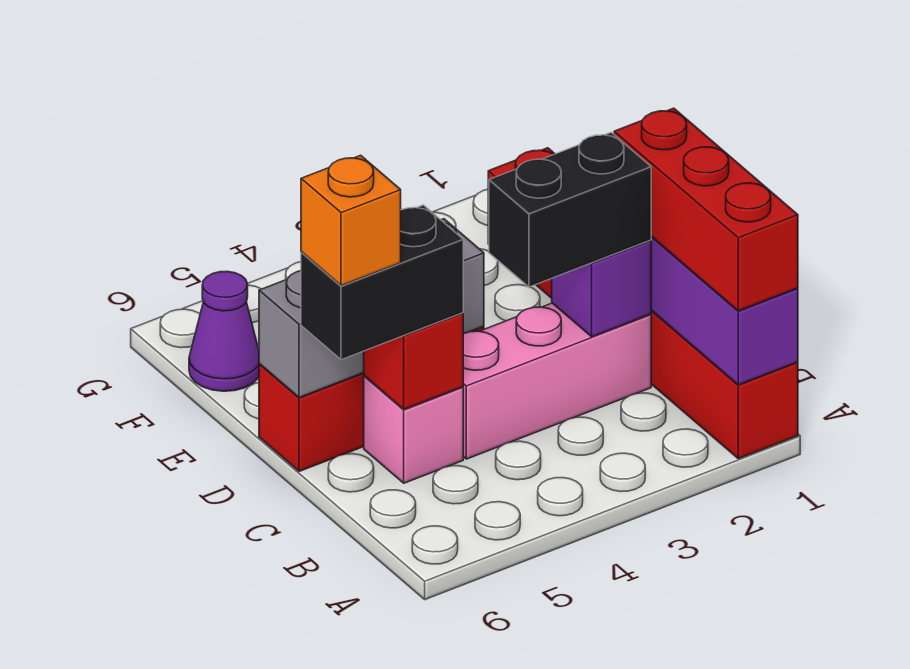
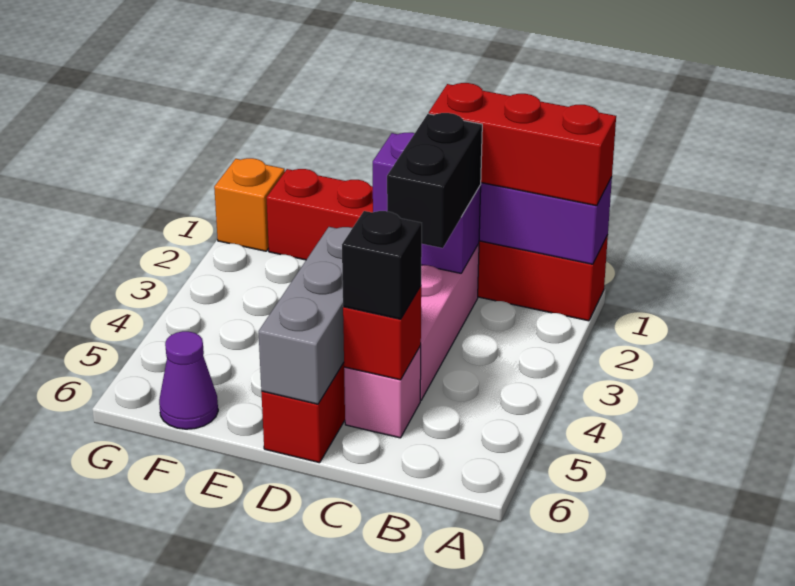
black brick C5:C6 level 3 -> black brick C5 level 3
orange brick C6 level 4 -> orange brick G1 level 1

